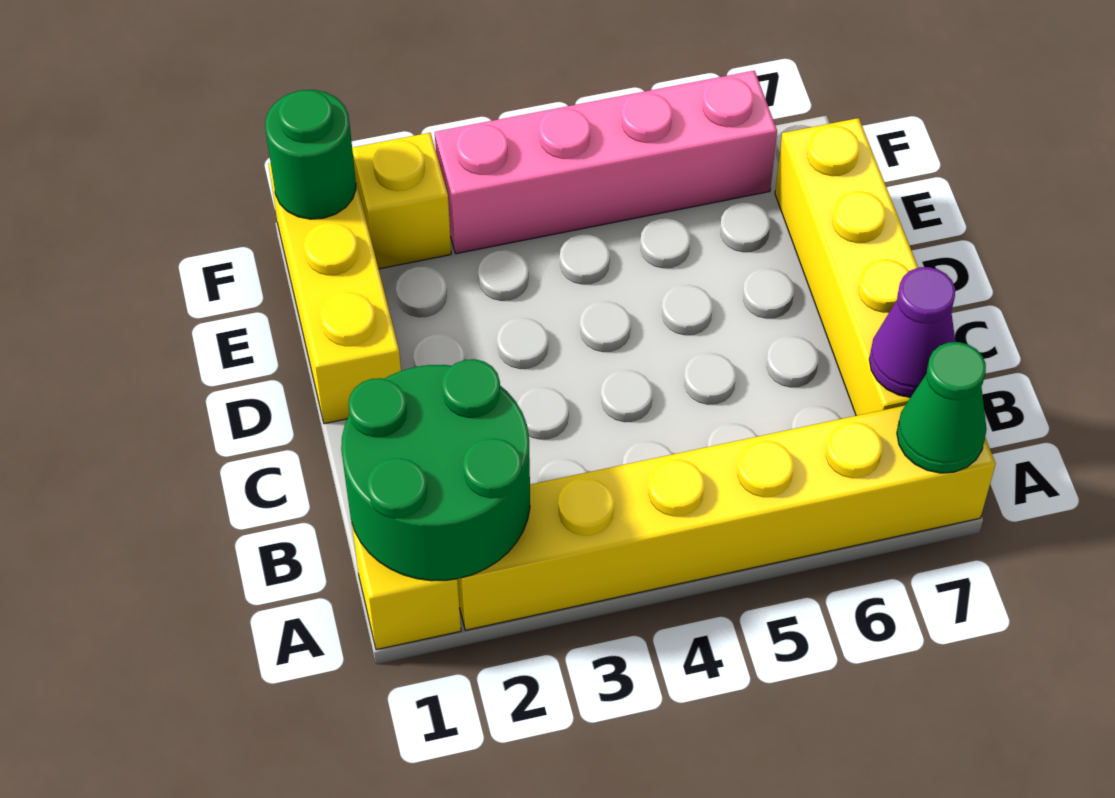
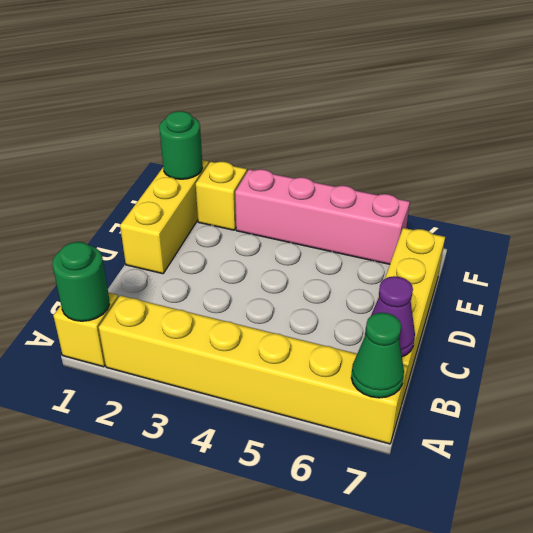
green round brick A1:B2 level 2 -> green round brick A1 level 2

